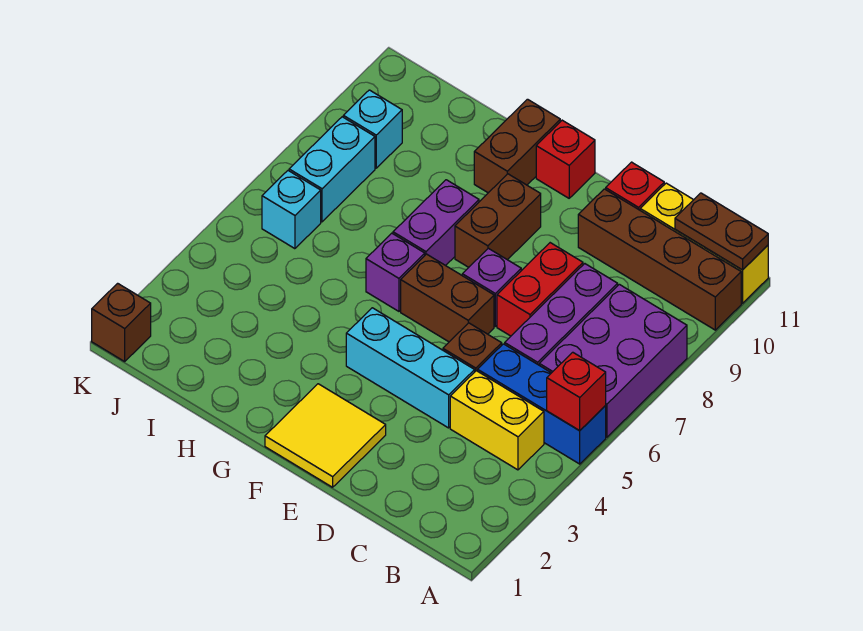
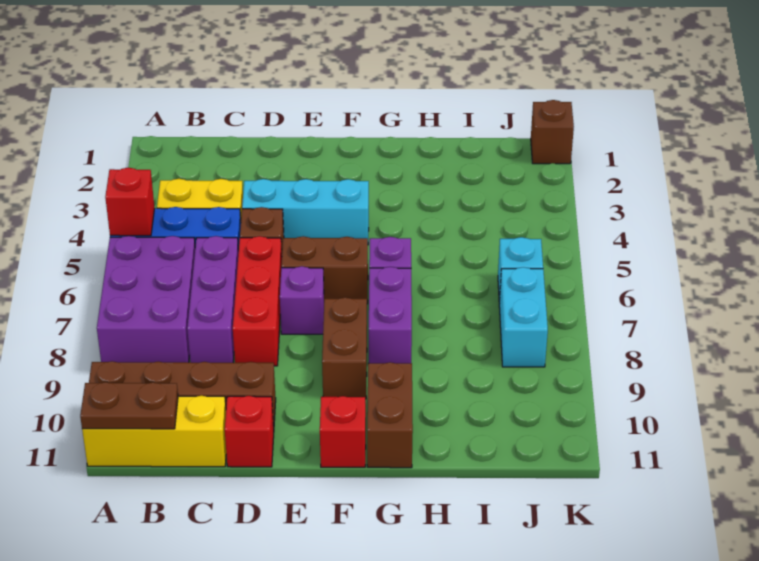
red brick D7:D8 level 1 -> red brick D6:D8 level 1
yellow tile E1:F2 level 1 -> none
cyan brick J9 level 1 -> none

